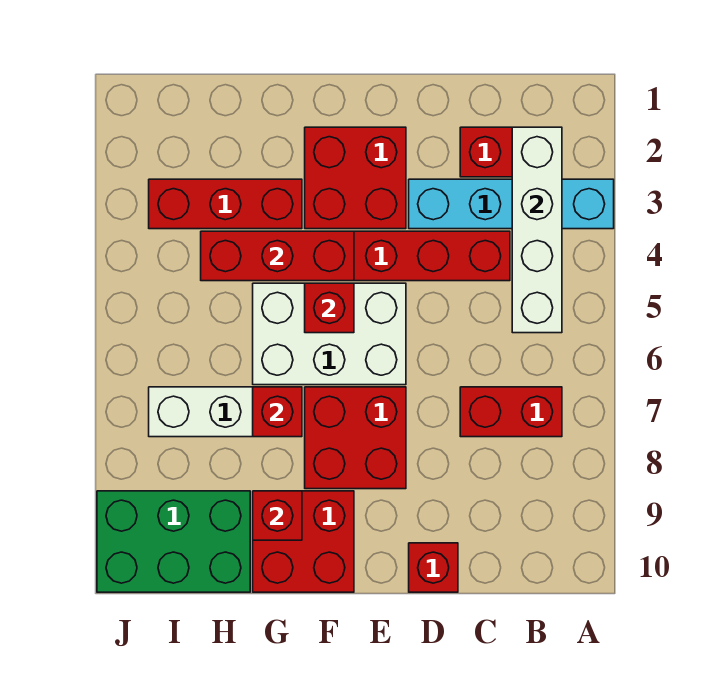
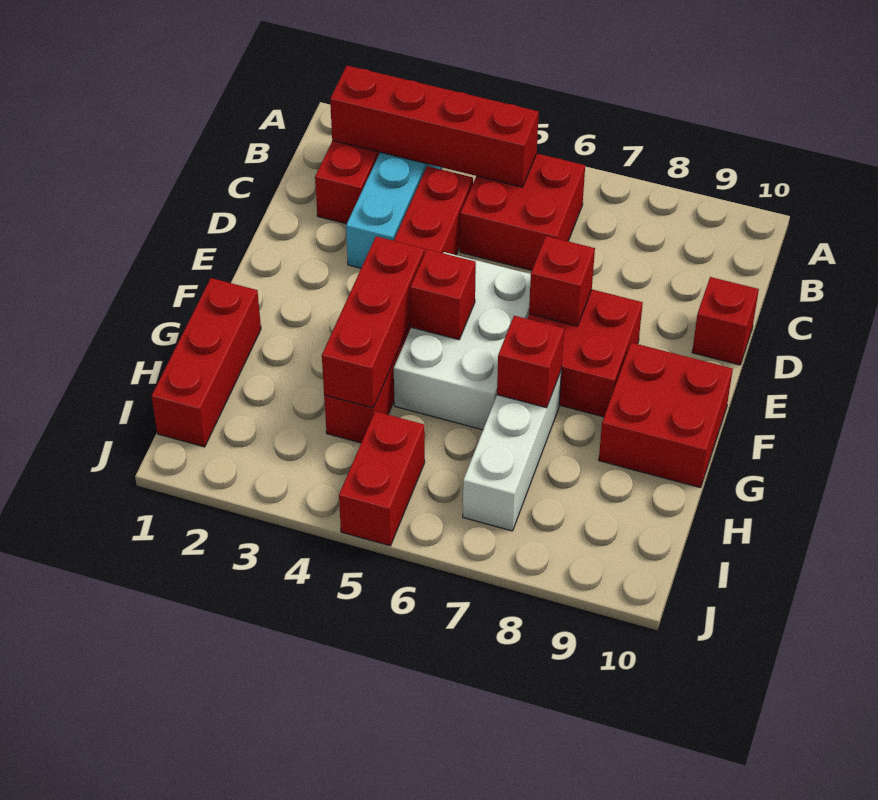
white brick B2:B5 level 2 -> red brick B2:B5 level 2
red brick B7:C7 level 1 -> red brick I5:J5 level 1
red brick E2:F3 level 1 -> red brick B5:C6 level 1
red brick G3:I3 level 1 -> red brick G1:I1 level 1
red brick G9 level 2 -> red brick E7 level 2
green brick H9:J10 level 1 -> none

